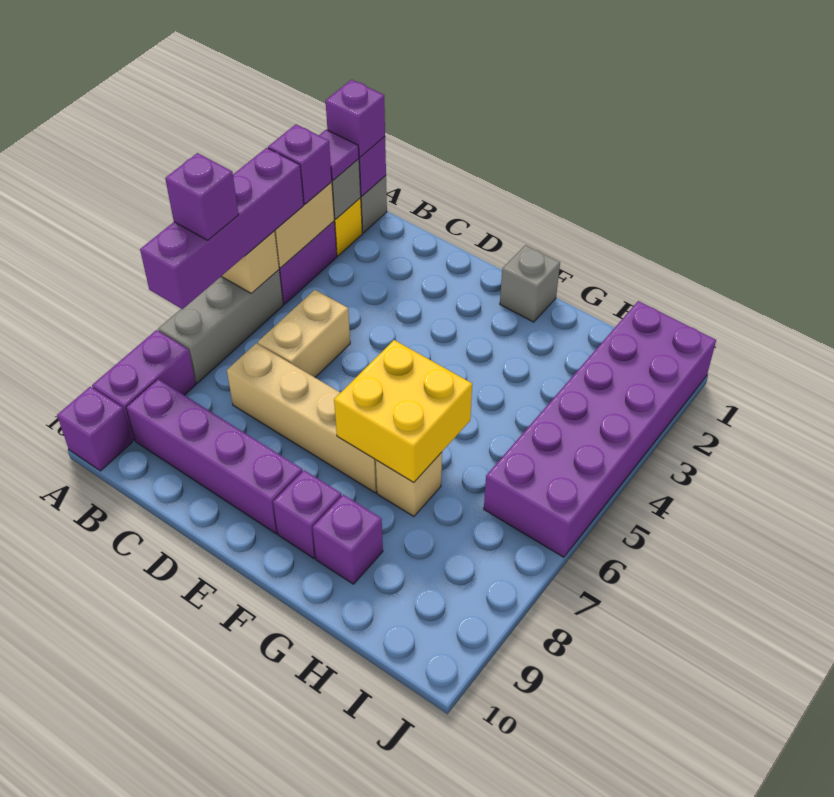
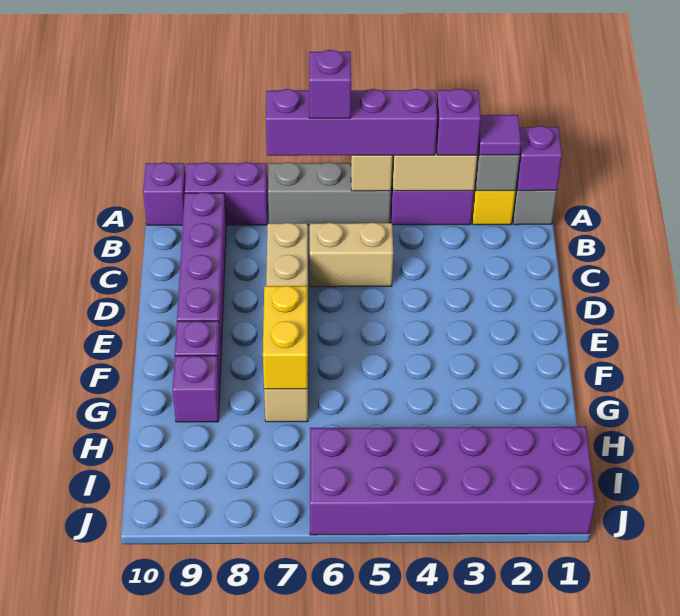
purple brick A1 level 3 -> none
grey brick F1 level 1 -> none
yellow brick F6:G7 level 2 -> yellow brick F7:G7 level 2

